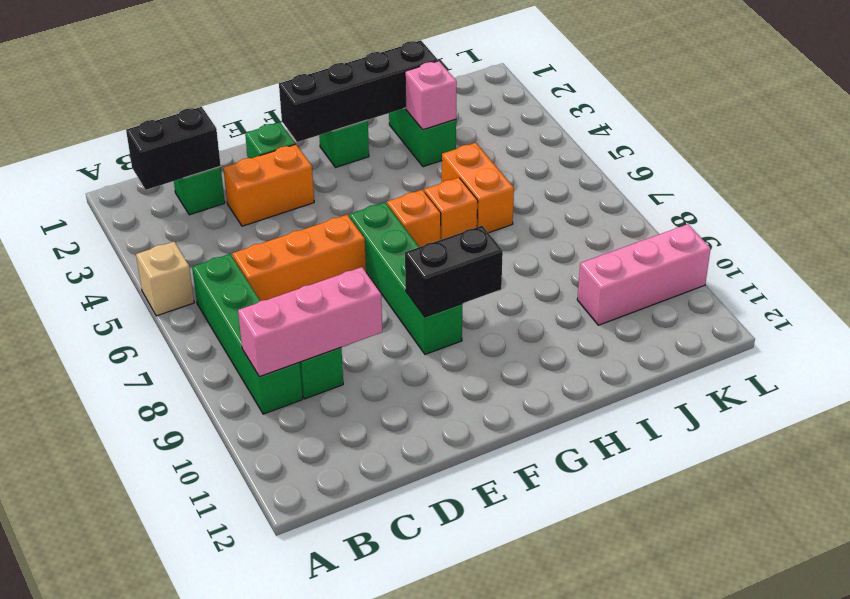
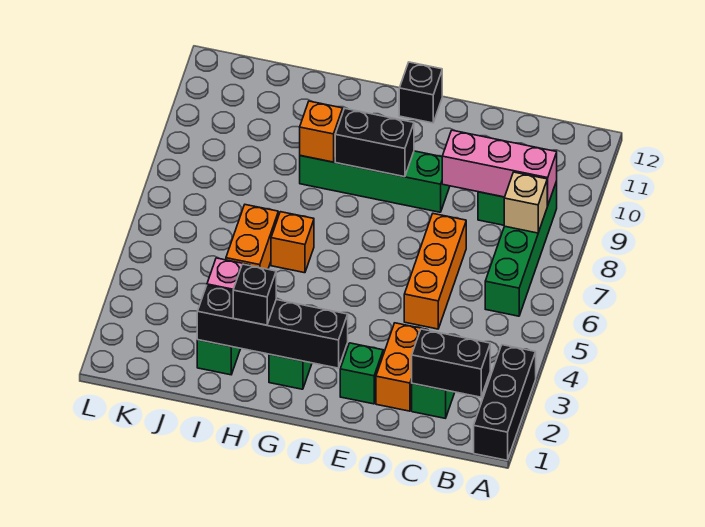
none -> black brick A1:A3 level 1
tan brick A5 level 1 -> tan brick B8 level 2
orange brick C6:E6 level 1 -> orange brick D5:D7 level 1
orange brick D3:E3 level 1 -> orange brick D2:D3 level 1
green brick F6:F9 level 1 -> green brick E9:H9 level 1
none -> black brick F12 level 1
orange brick G6 level 1 -> orange brick H9 level 2
none -> black brick H2 level 3
pink brick J10:L10 level 1 -> none

